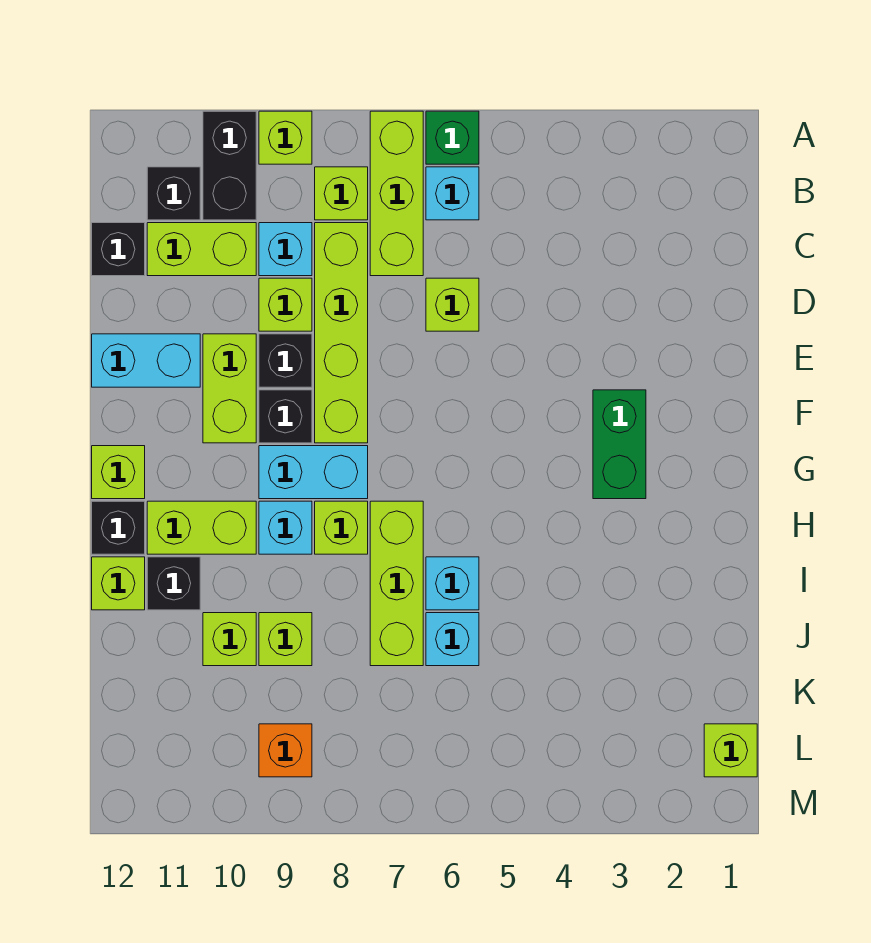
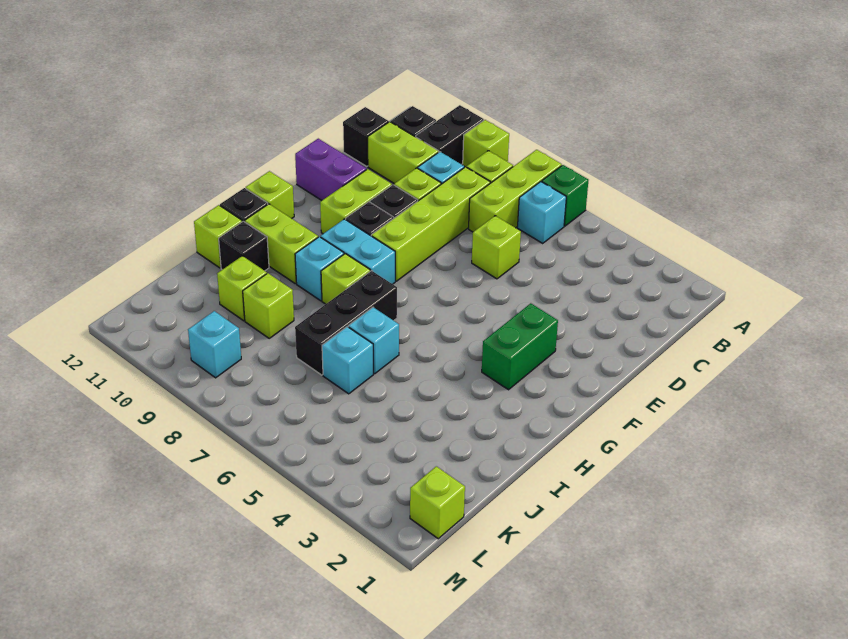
cyan brick E11:E12 level 1 -> purple brick E11:E12 level 1
lime brick H7:J7 level 1 -> black brick H7:J7 level 1
orange brick L9 level 1 -> cyan brick L9 level 1

